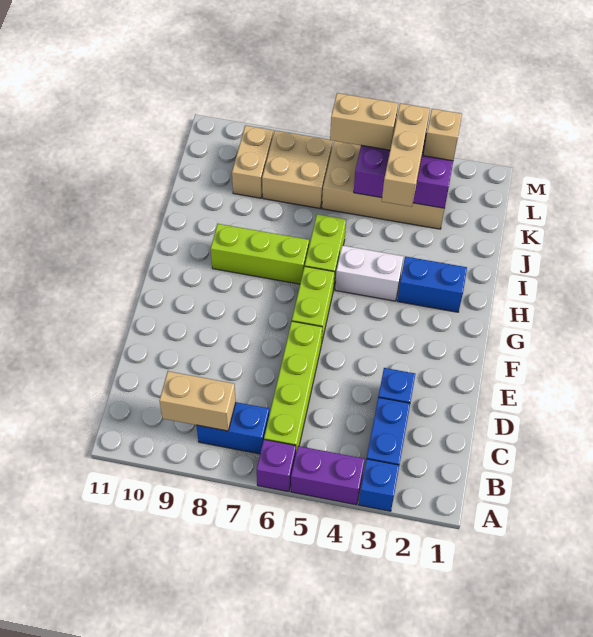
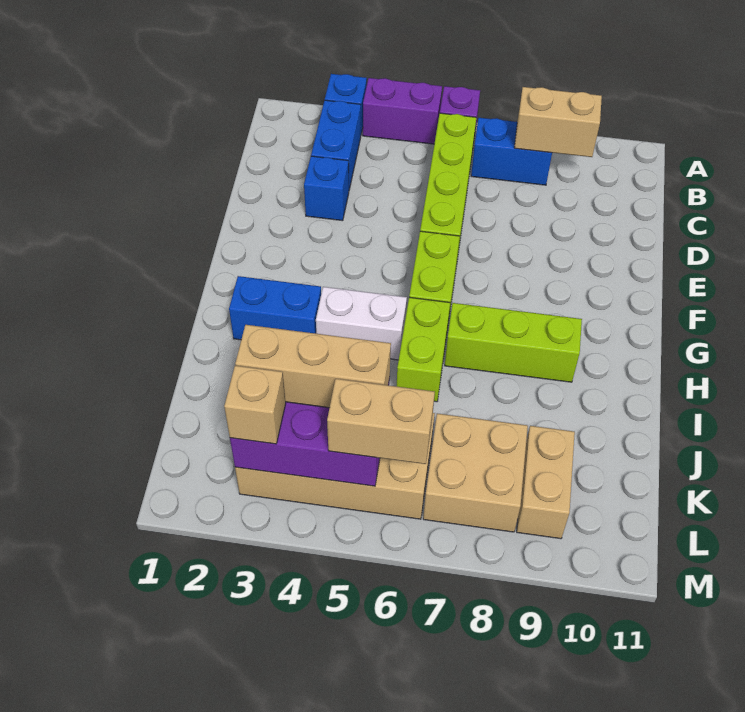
tan brick J4:L4 level 3 -> tan brick K3:K5 level 3

